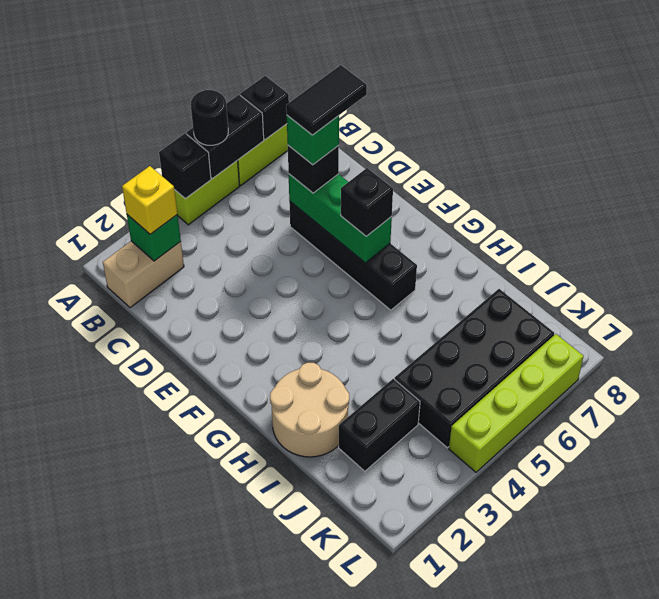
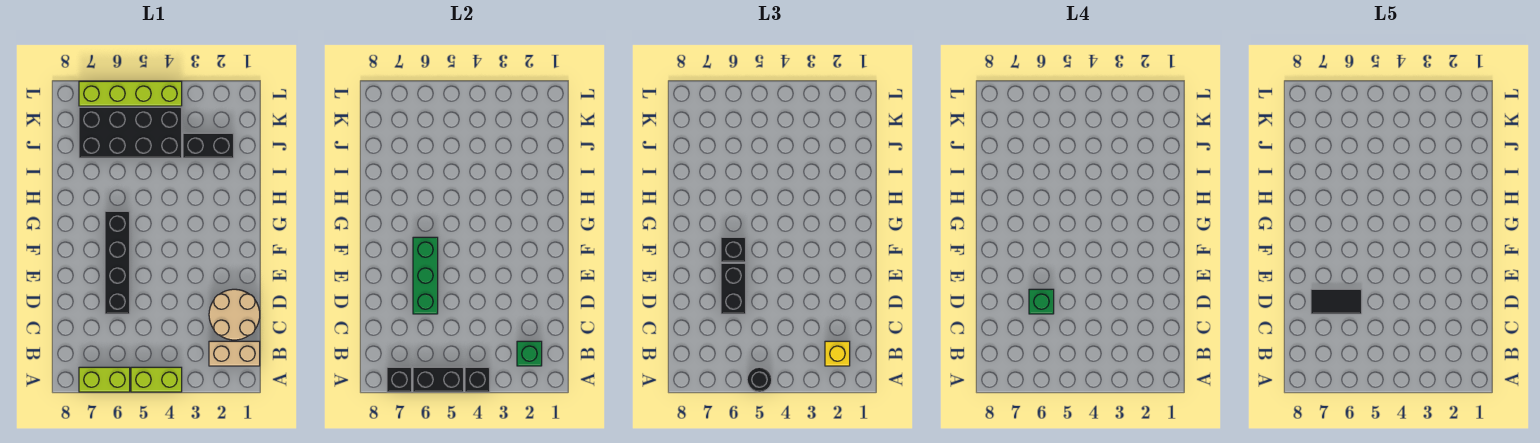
black brick D6 level 3 -> black brick D6:E6 level 3
tan round brick H1:I2 level 1 -> tan round brick C1:D2 level 1

